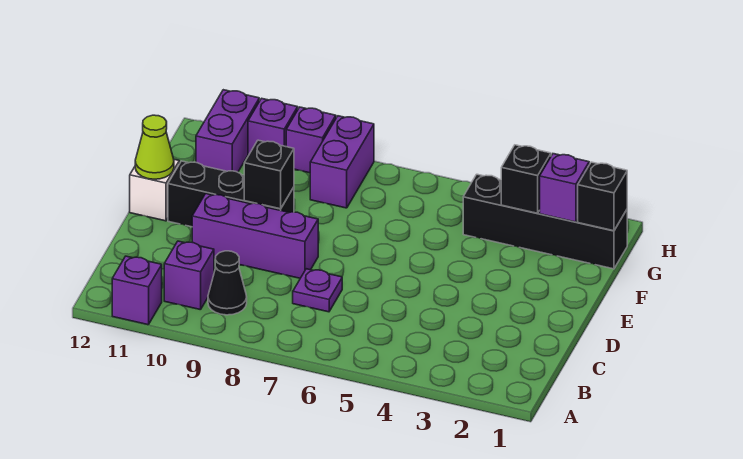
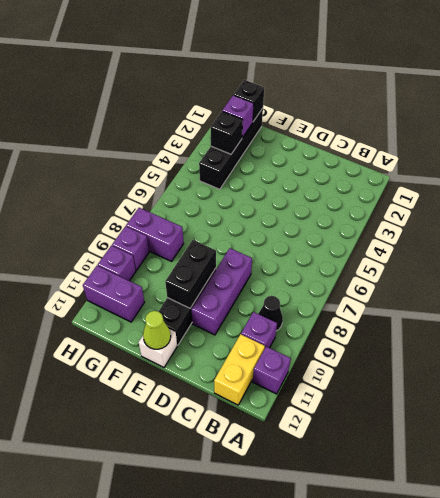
none -> yellow brick B11:B12 level 1
purple plate C7 level 1 -> none
black brick E9 level 2 -> black brick E9:E10 level 2

